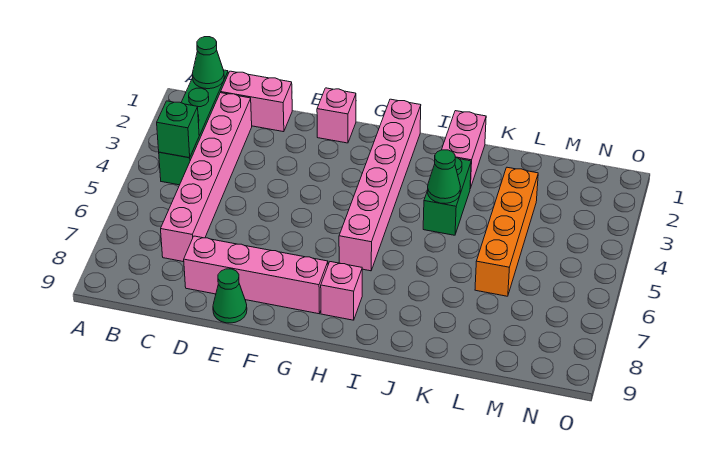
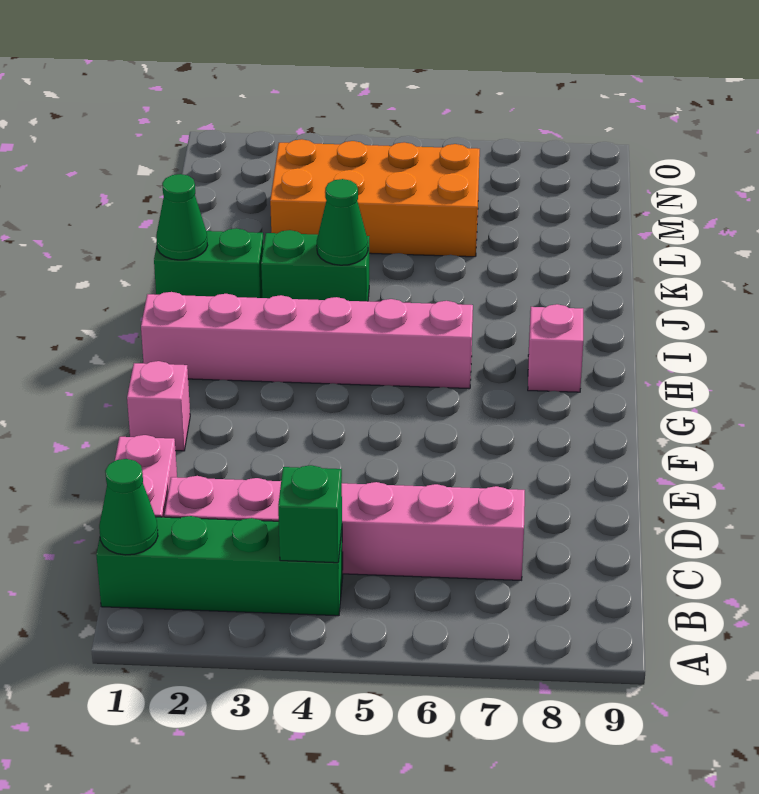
pink brick D8:G8 level 1 -> none
green cone E9 level 1 -> green cone J1 level 2
pink brick J1:J2 level 1 -> green brick J1:J2 level 1
orange brick L3:L6 level 1 -> orange brick L3:M6 level 1

